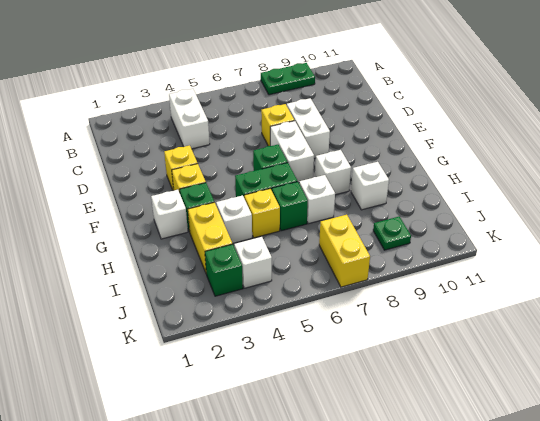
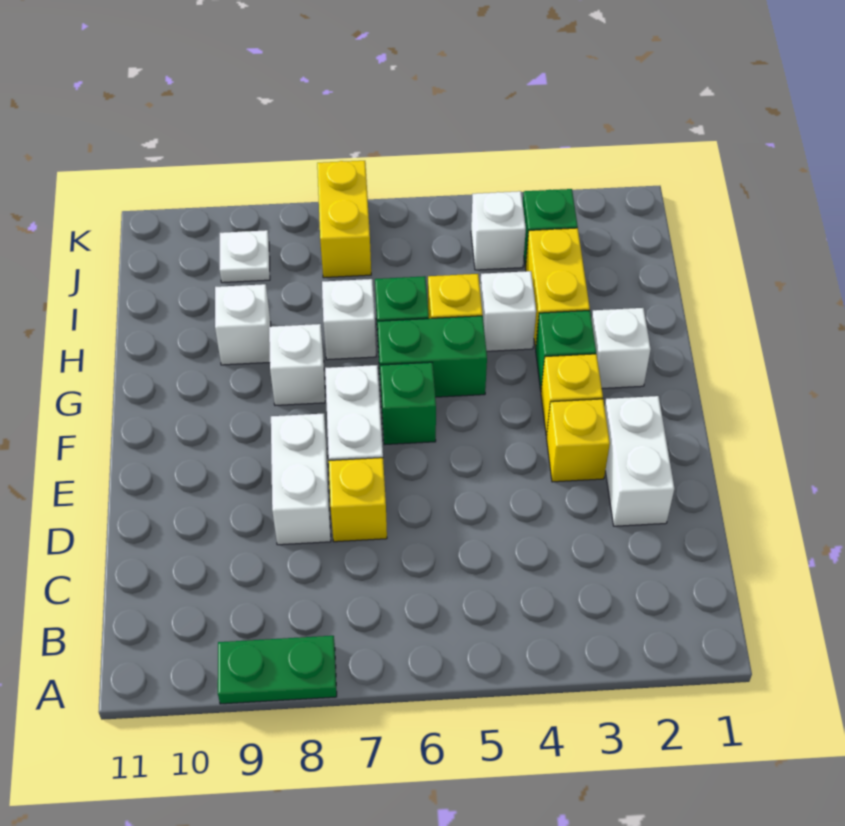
white brick B4:C4 level 1 -> white brick D2:E2 level 1
green plate J9 level 1 -> white plate J9 level 1

